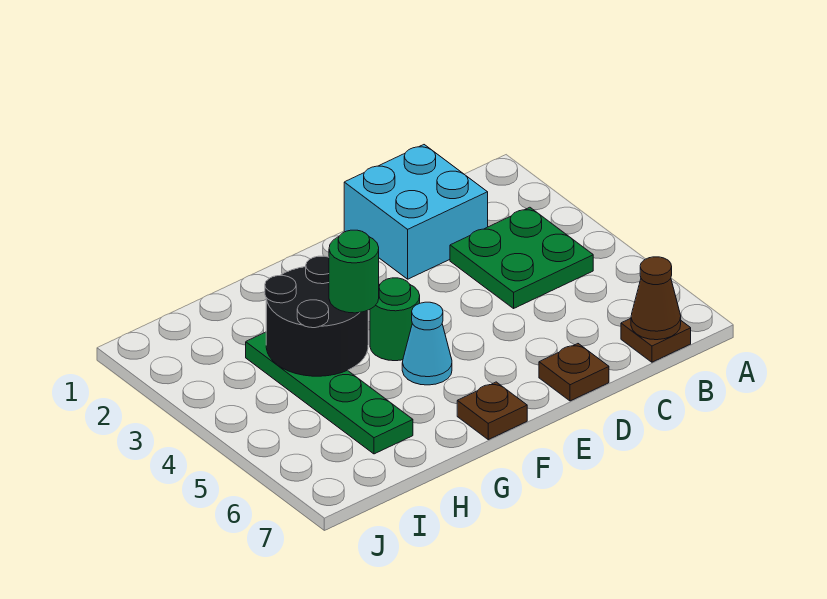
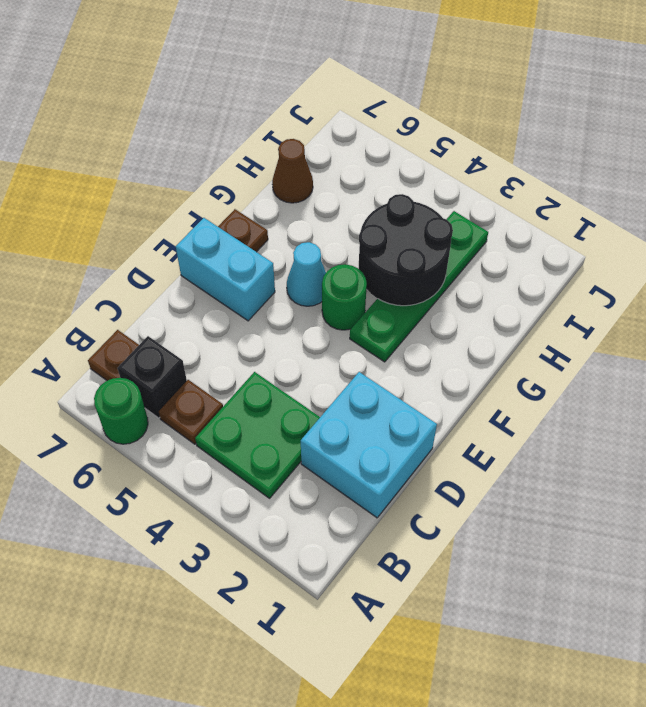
none -> black brick B6 level 1
brown cone B7 level 2 -> brown cone H7 level 1
brown plate D7 level 1 -> brown plate B5 level 1
none -> cyan brick E6:E7 level 1
green round brick G4 level 3 -> green round brick A6 level 1
green plate H3:H6 level 1 -> green plate F3:I3 level 1

